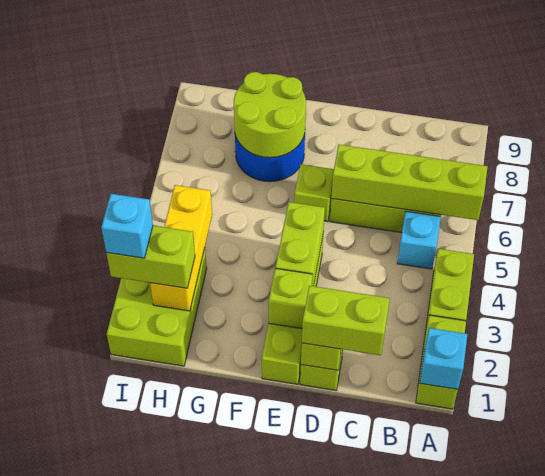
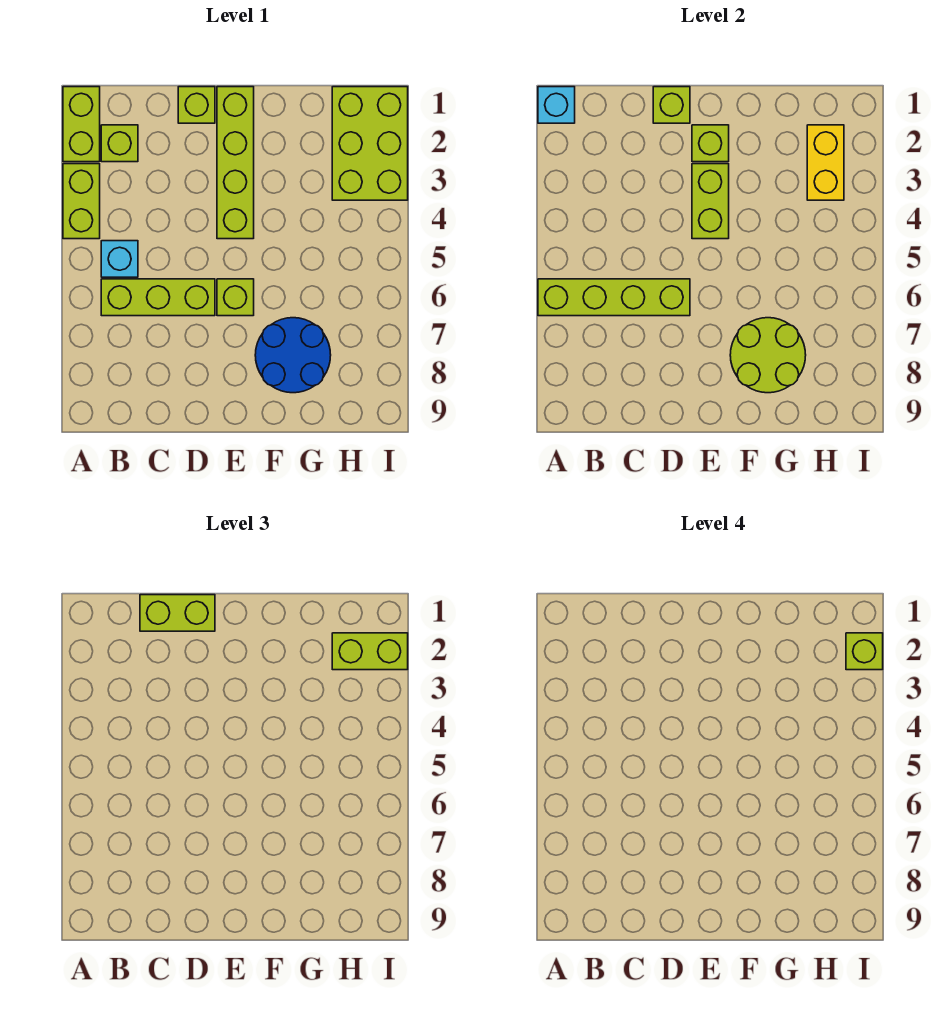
none -> lime brick B2 level 1
yellow brick H2:H4 level 2 -> yellow brick H2:H3 level 2
cyan brick I2 level 4 -> lime brick I2 level 4

